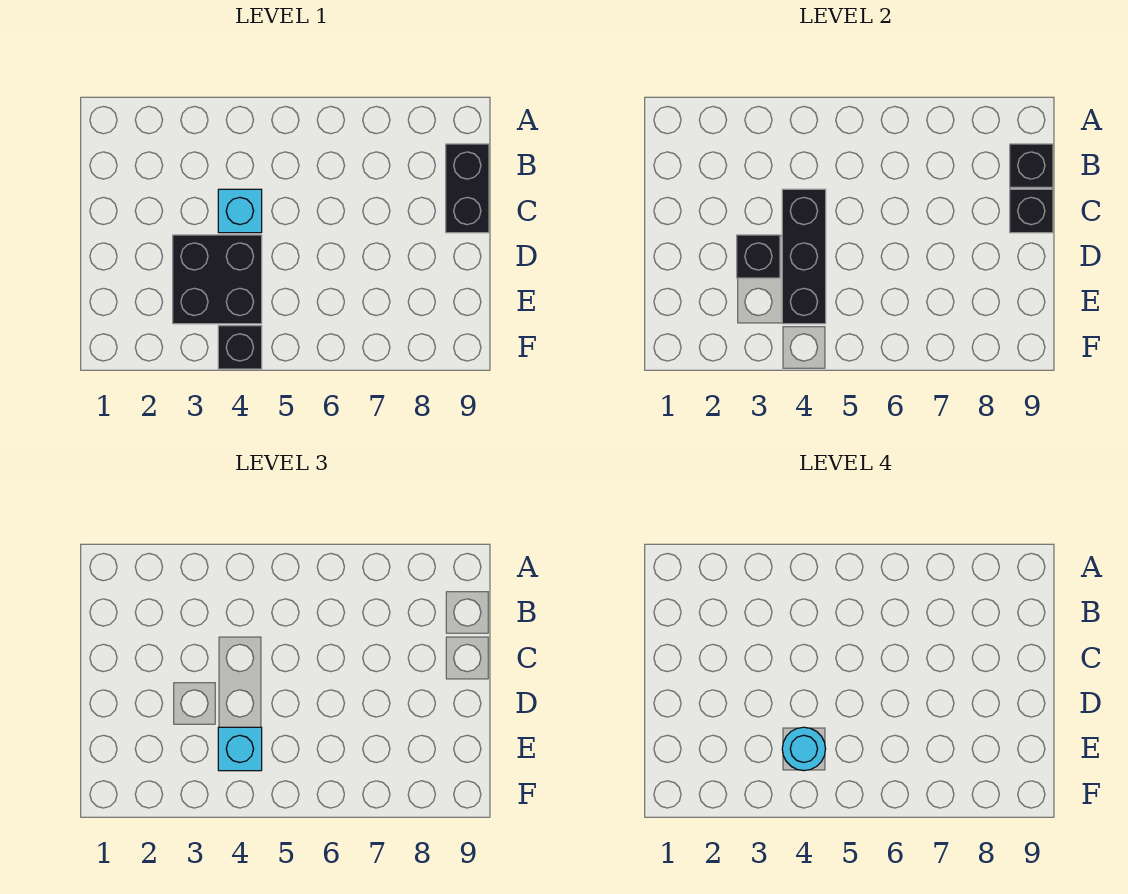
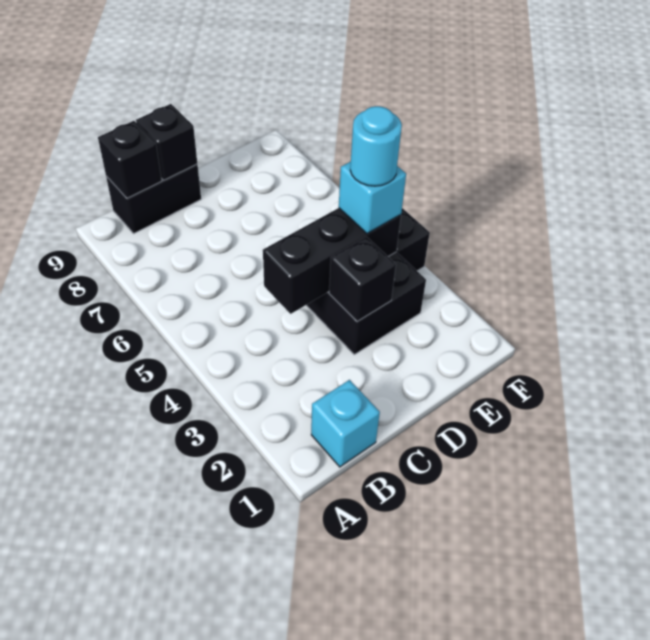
cyan brick C4 level 1 -> cyan brick B1 level 1

